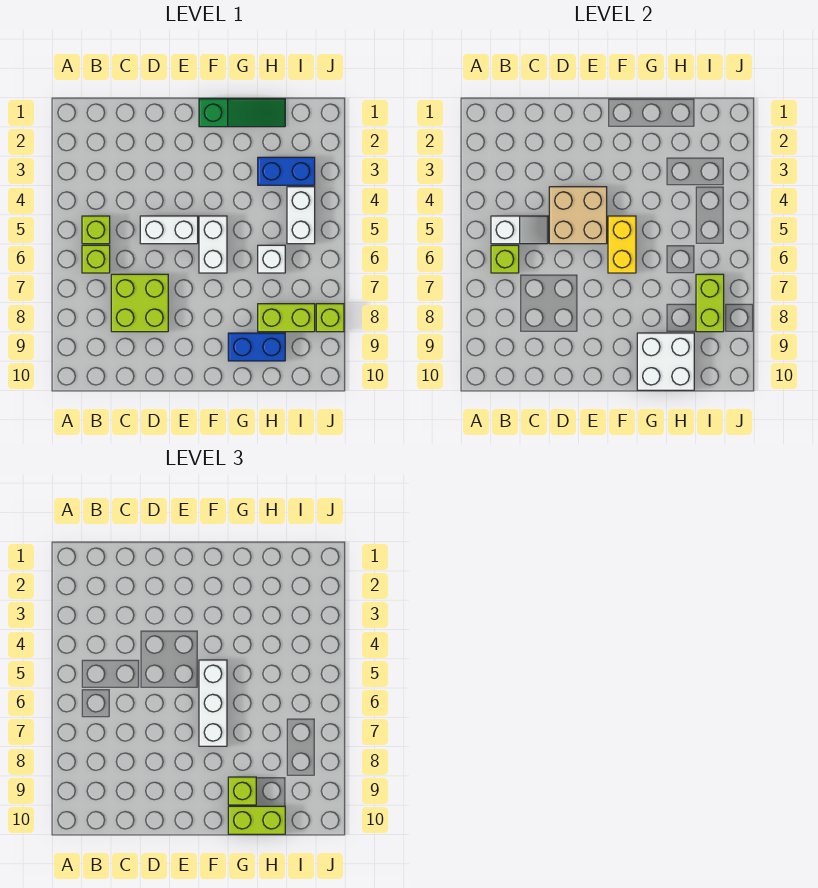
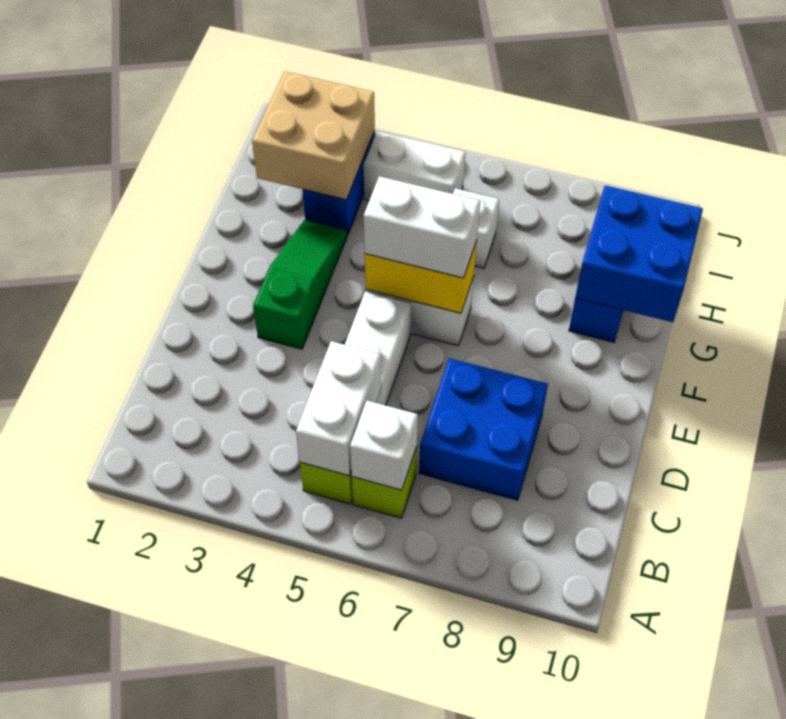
white slope B5:C5 level 2 top B -> white brick B5:C5 level 2
lime brick B6 level 2 -> white brick B6 level 2
lime brick C7:D8 level 1 -> blue brick C7:D8 level 1
tan brick D4:E5 level 2 -> tan brick H2:I3 level 2
green slope F1:H1 level 1 top F -> green slope E3:G3 level 1 top E
white brick F5:F7 level 3 -> white brick F5:F6 level 3
white brick G9:H10 level 2 -> blue brick G9:H10 level 2
lime brick G9 level 3 -> none
lime brick G10:H10 level 3 -> none
lime brick H8:I8 level 1 -> none
lime brick I7:I8 level 2 -> none
lime brick J8 level 1 -> none

